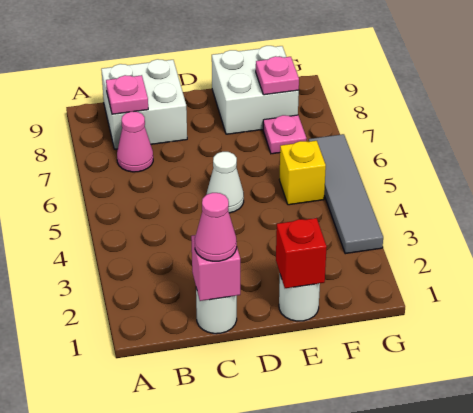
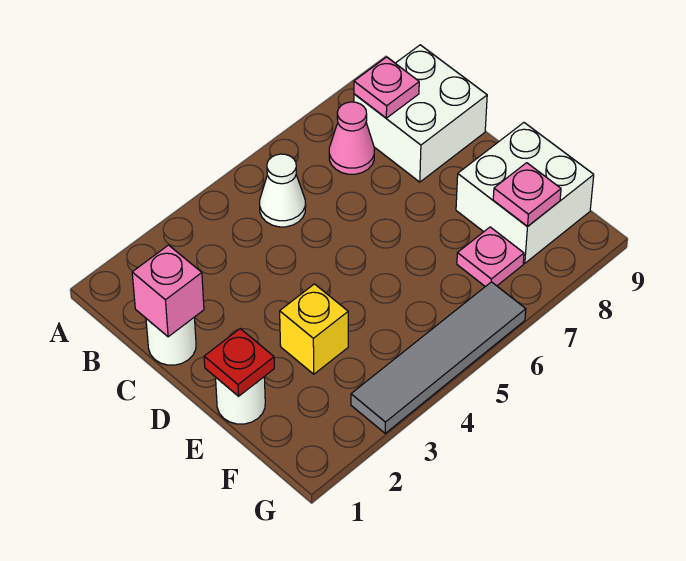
pink cone C1 level 3 -> none
white cone D5 level 1 -> white cone B5 level 1
red brick E1 level 2 -> red plate E1 level 2
yellow brick F5 level 1 -> yellow brick E3 level 1

